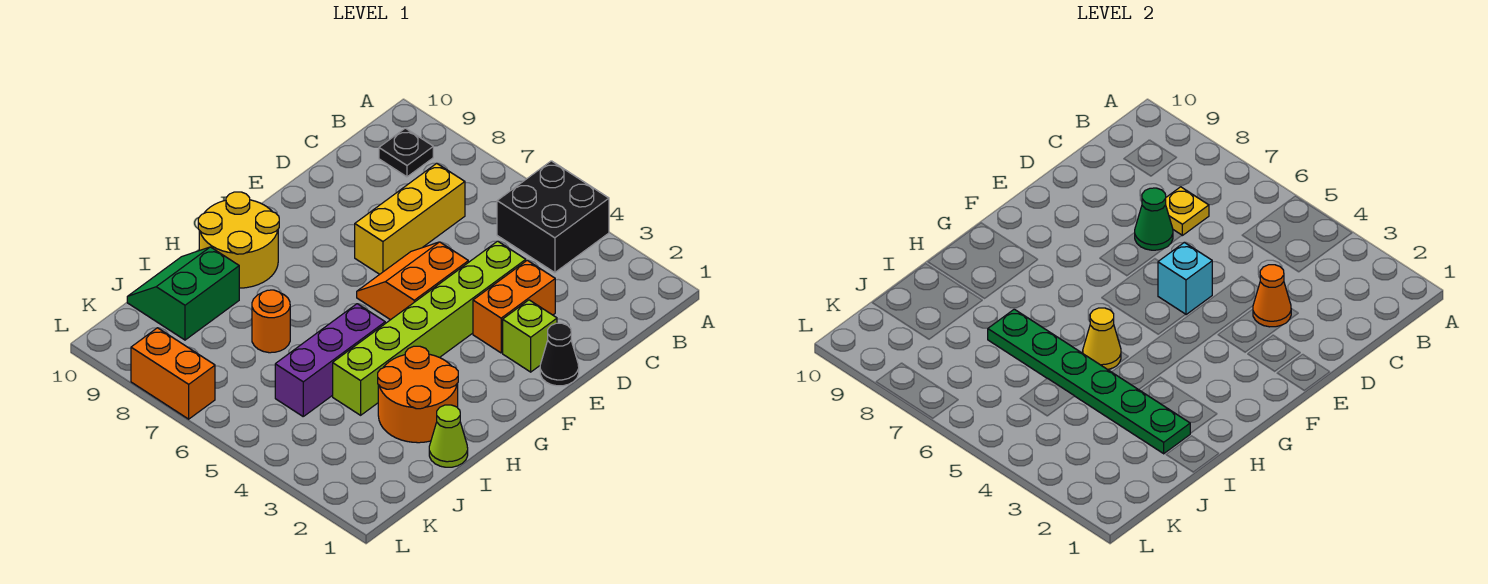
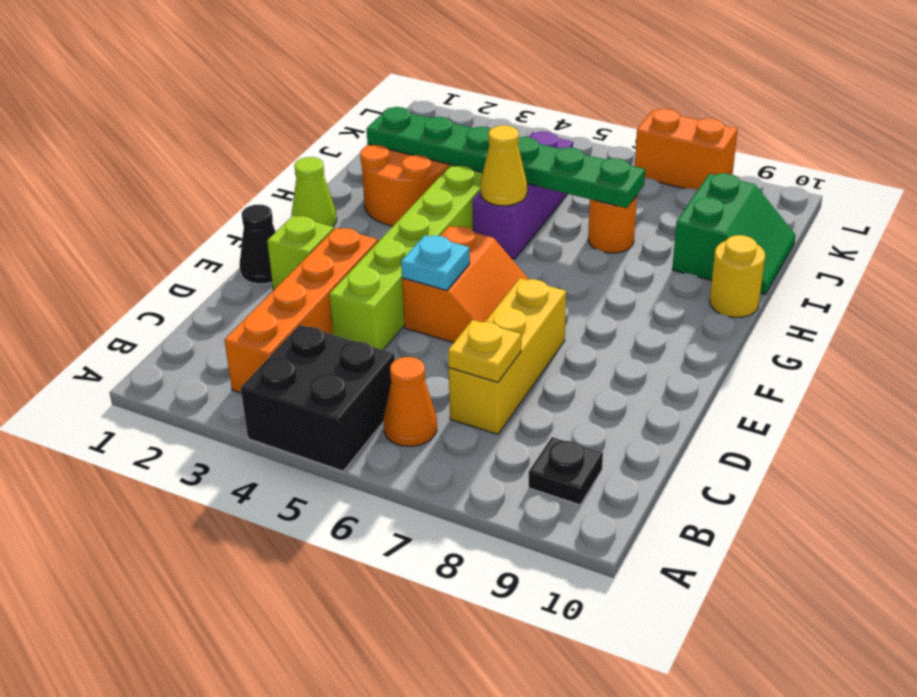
orange brick D3:E3 level 1 -> orange brick B3:E3 level 1
orange cone D3 level 2 -> orange cone B6 level 1
green cone D7 level 2 -> none
cyan brick E5 level 2 -> cyan plate E5 level 2
yellow round brick G9:H10 level 1 -> yellow round brick H10 level 1
lime cone I1 level 1 -> lime cone G1 level 1

